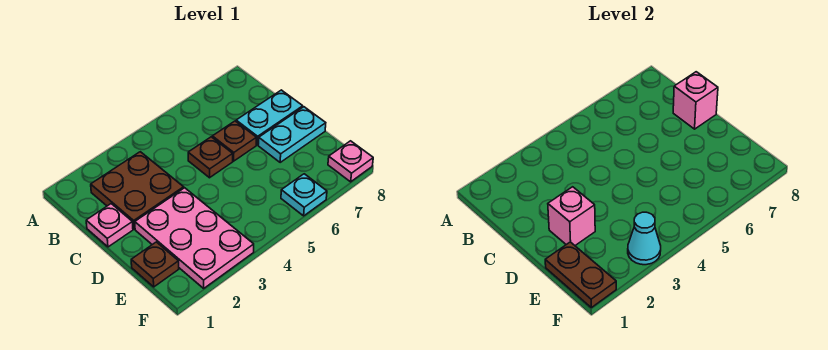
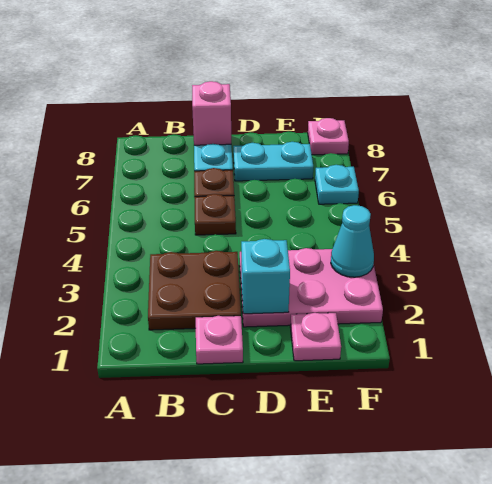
pink brick D2 level 2 -> cyan brick D2 level 2
cyan plate D7:D8 level 1 -> cyan plate D7:E7 level 1
brown plate E1 level 1 -> pink plate E1 level 1
brown plate E1:F1 level 2 -> none

